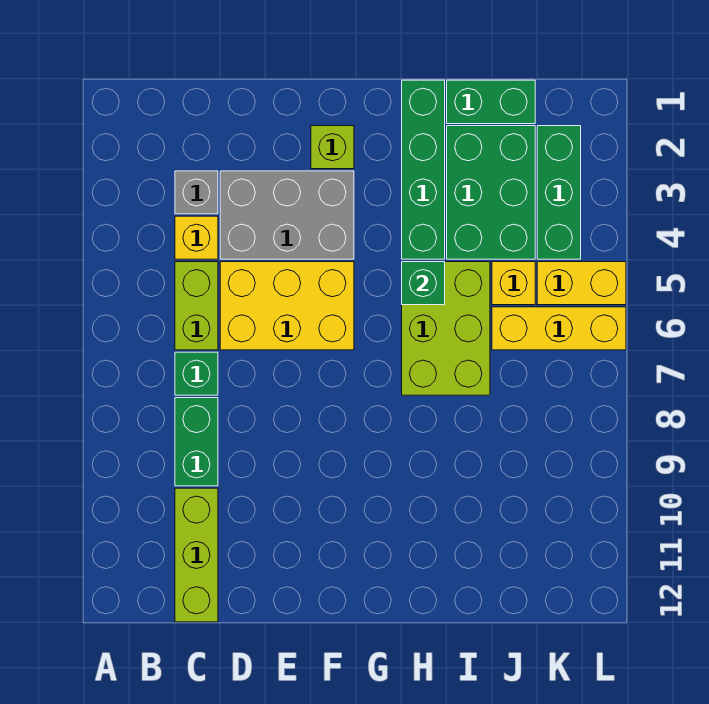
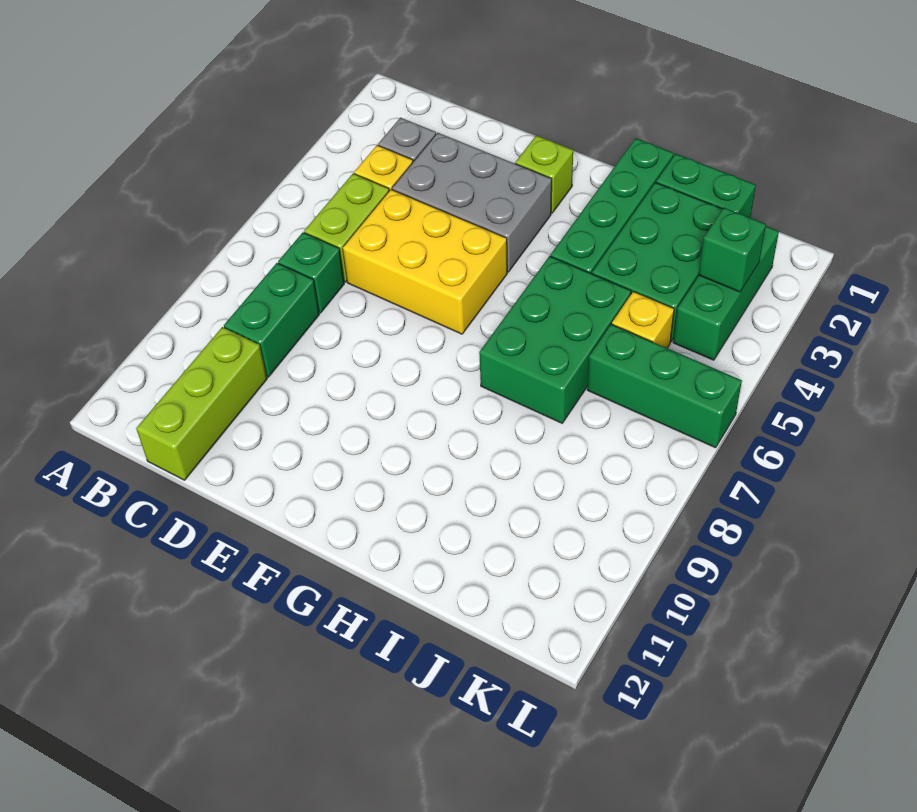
lime brick H5:I7 level 1 -> green brick H5:I7 level 1
green brick H5 level 2 -> green brick K3 level 2
yellow brick J6:L6 level 1 -> green brick J6:L6 level 1
yellow brick K5:L5 level 1 -> none

